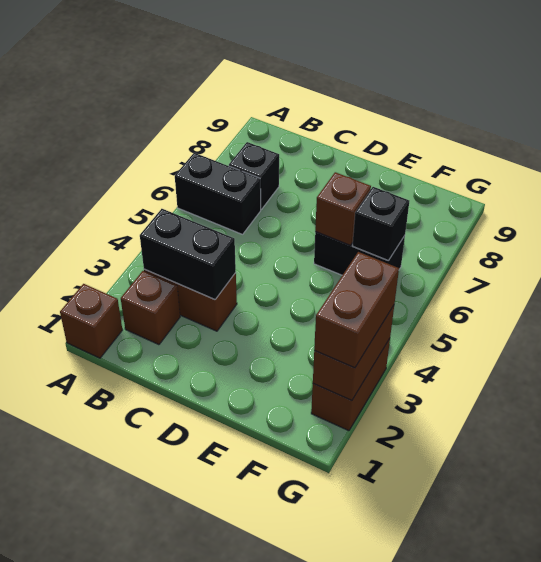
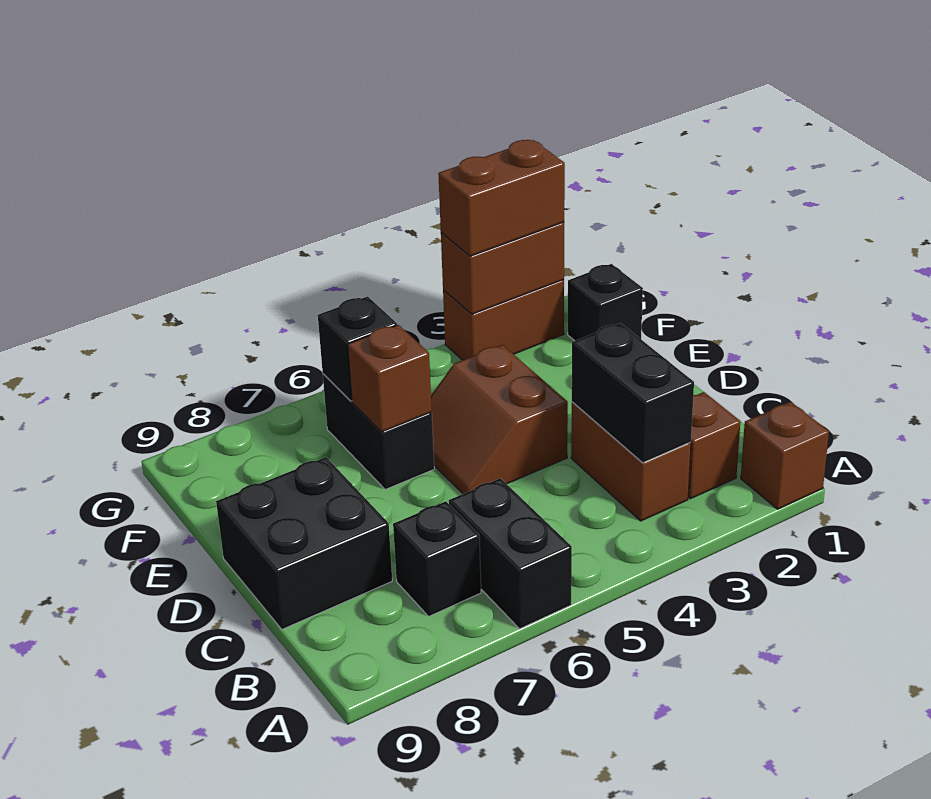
none -> black brick C8:D9 level 1
none -> brown slope D4:E5 level 1 top 4
none -> black brick F1 level 1

